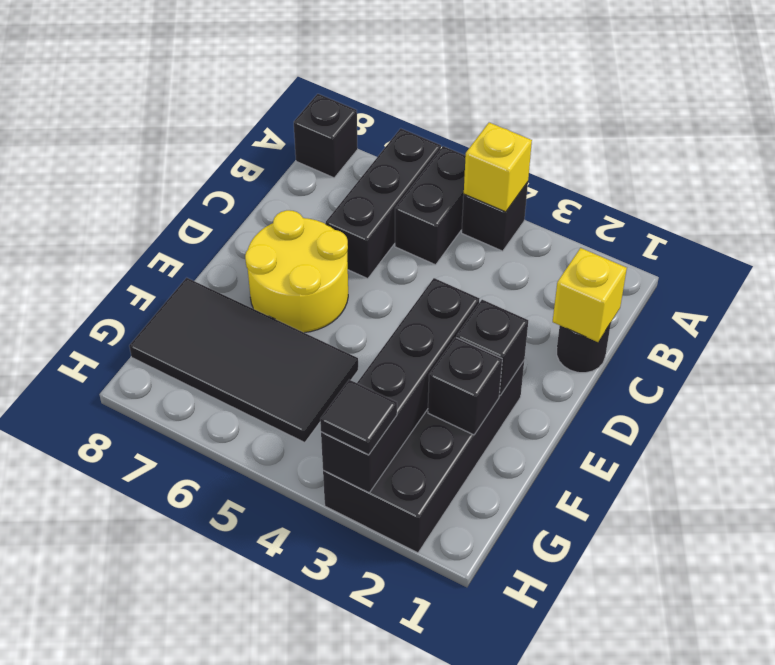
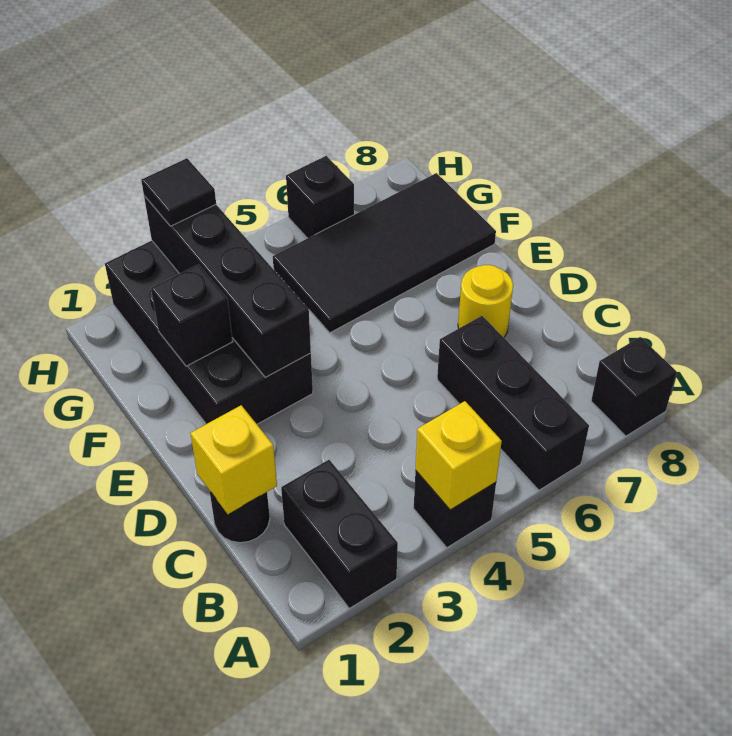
black brick A5:B5 level 1 -> black brick A2:B2 level 1
yellow round brick D6:E7 level 1 -> yellow round brick D7 level 1
black brick E2 level 2 -> black brick H6 level 1

